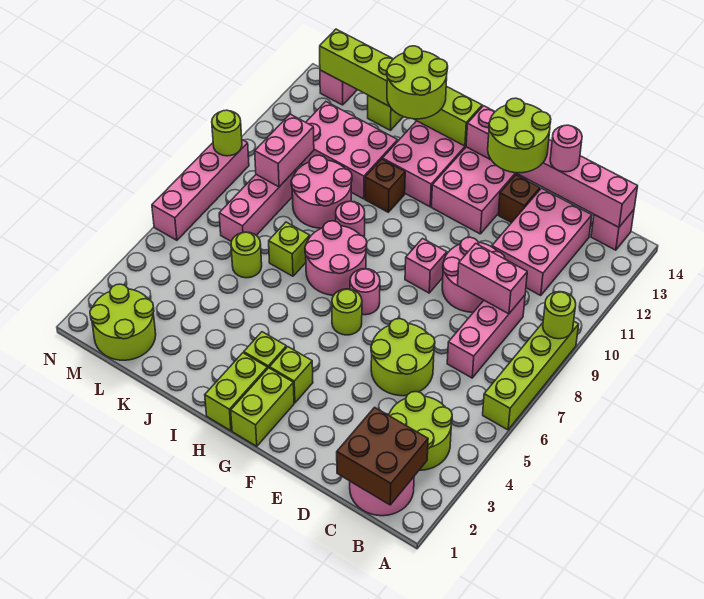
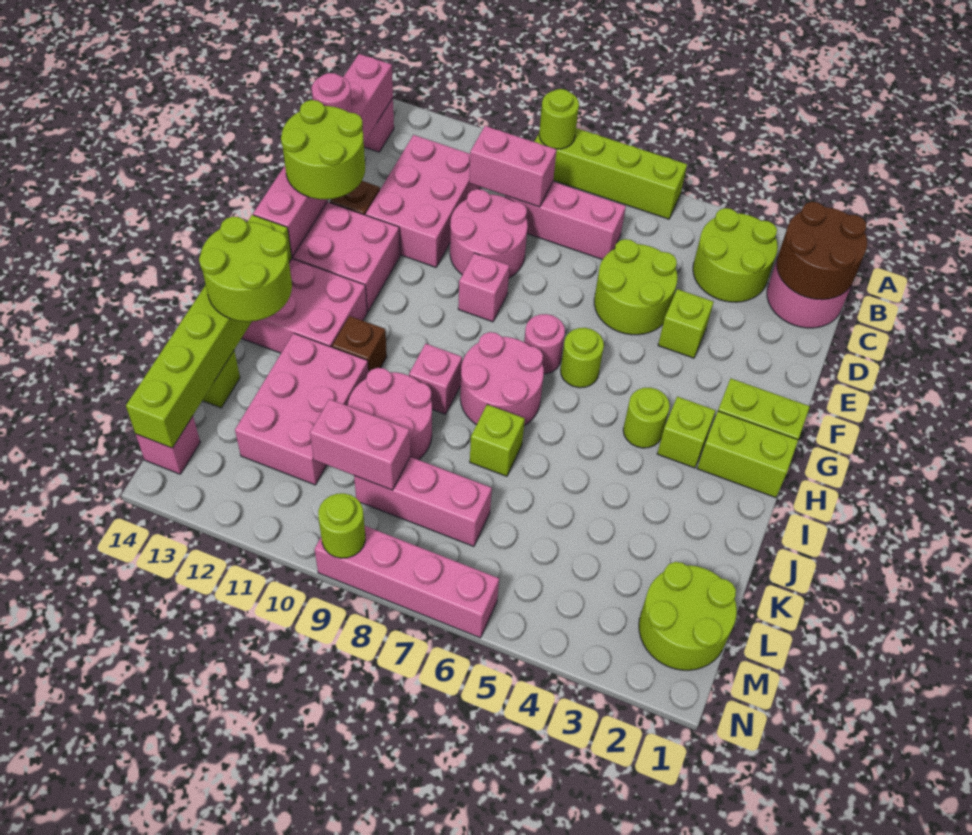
brown brick B1:C2 level 2 -> brown round brick B1:C2 level 2
pink brick C9:D9 level 2 -> pink brick C9:C10 level 2
pink brick C11:D13 level 1 -> pink brick C11:E12 level 1
lime brick G3 level 1 -> lime brick E4 level 1
pink round brick I9 level 1 -> pink brick I9 level 1
lime round brick K6 level 1 -> lime round brick H4 level 1

